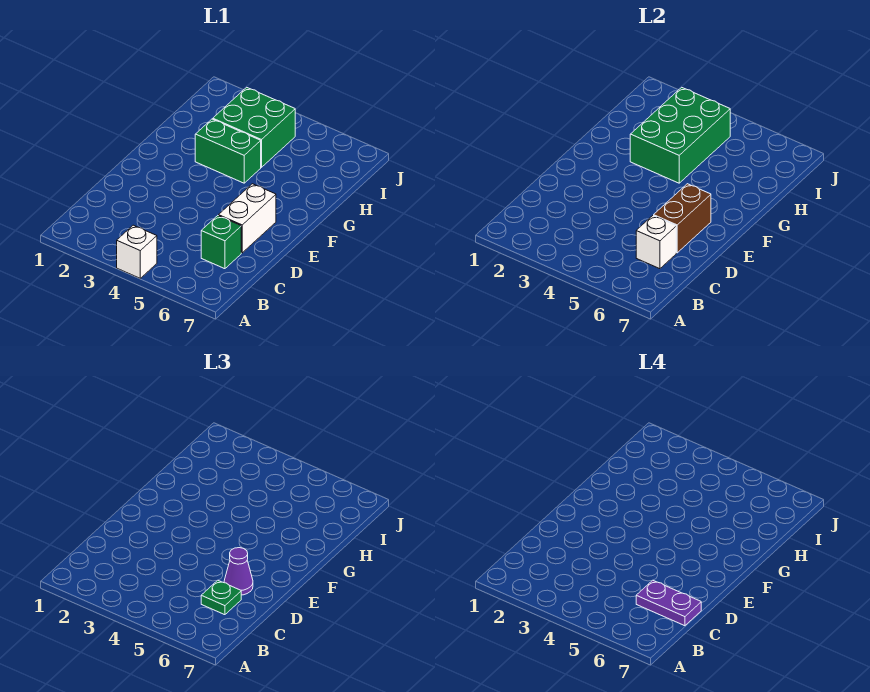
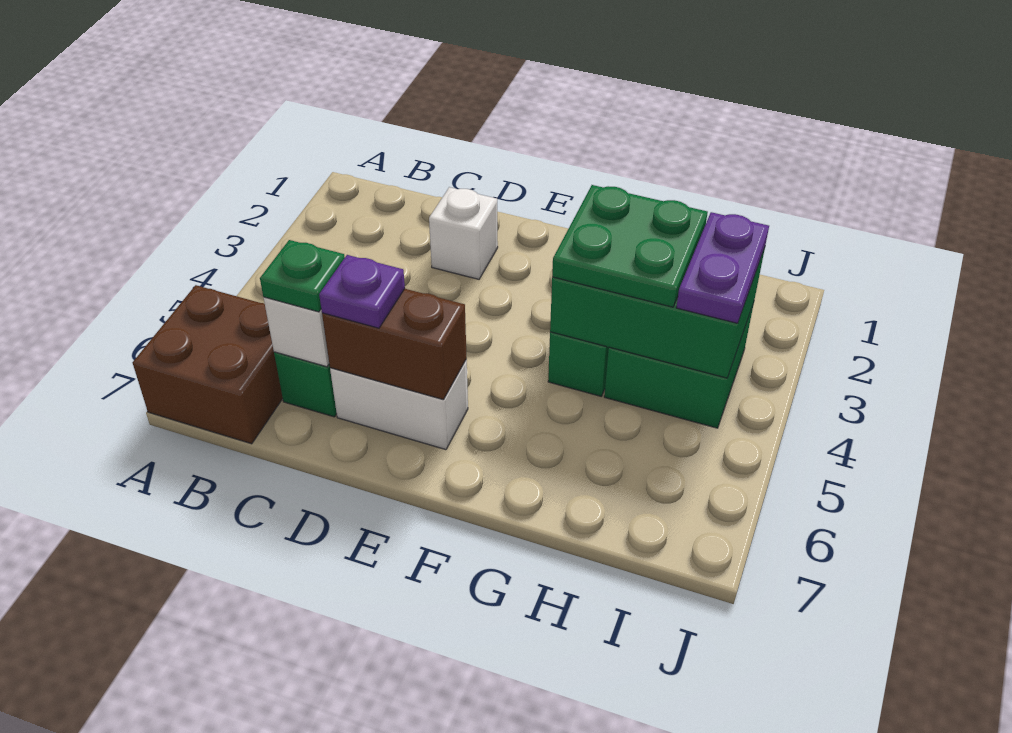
white brick A4 level 1 -> white brick D2 level 1
none -> brown brick A6:B7 level 1
purple plate C6:C7 level 4 -> purple plate I3:I4 level 3
purple cone D6 level 3 -> purple plate D6 level 3
none -> green plate G3:H4 level 3

